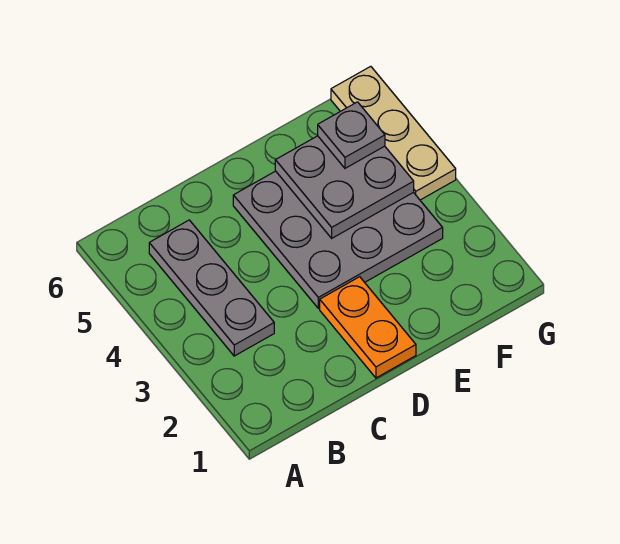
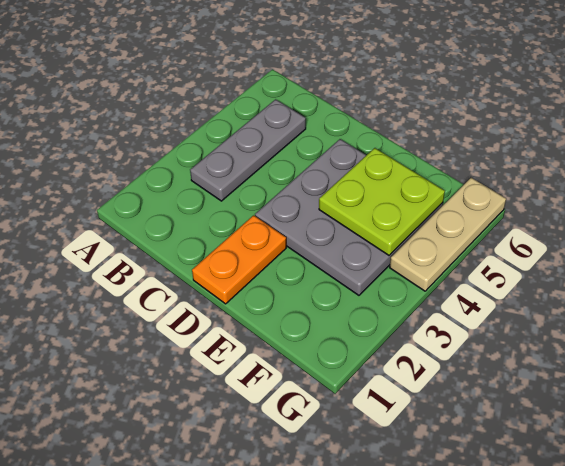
grey plate E4:F5 level 2 -> lime plate E4:F5 level 2
grey plate F5 level 3 -> none

